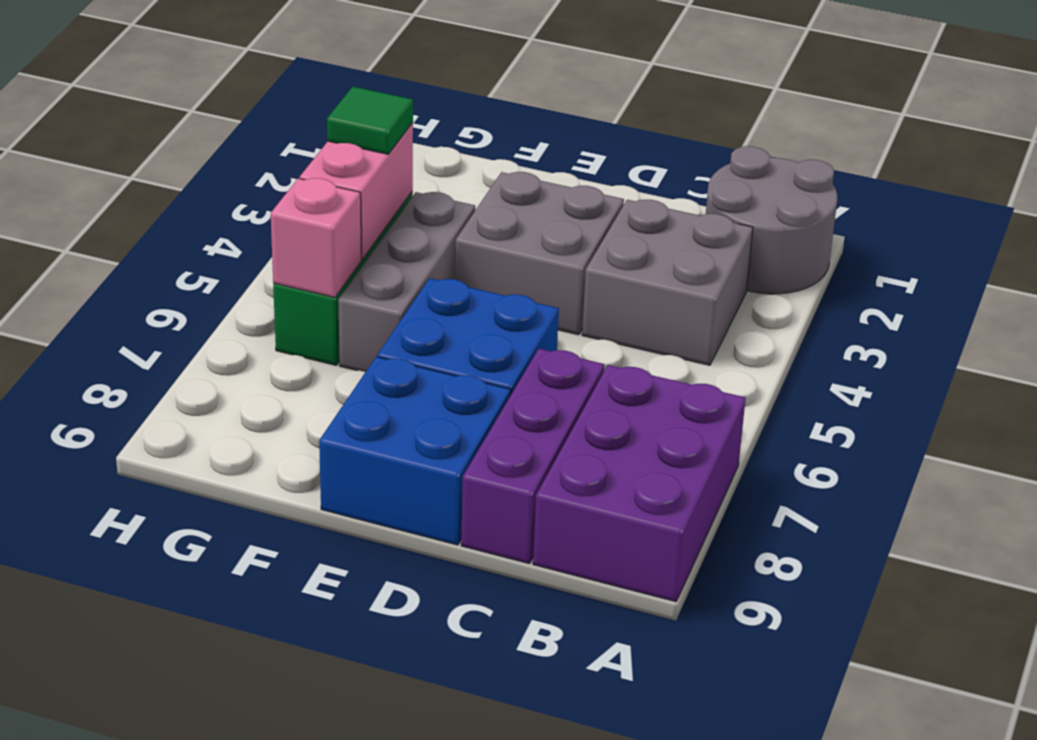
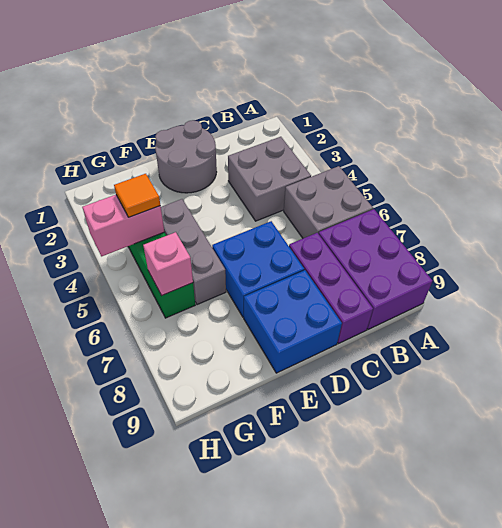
grey round brick A1:B2 level 1 -> grey round brick D1:E2 level 1
grey brick D3:E4 level 1 -> grey brick A5:B6 level 1
pink brick G4:G5 level 2 -> pink brick G4:H4 level 2
green tile G4 level 3 -> orange tile G4 level 3

